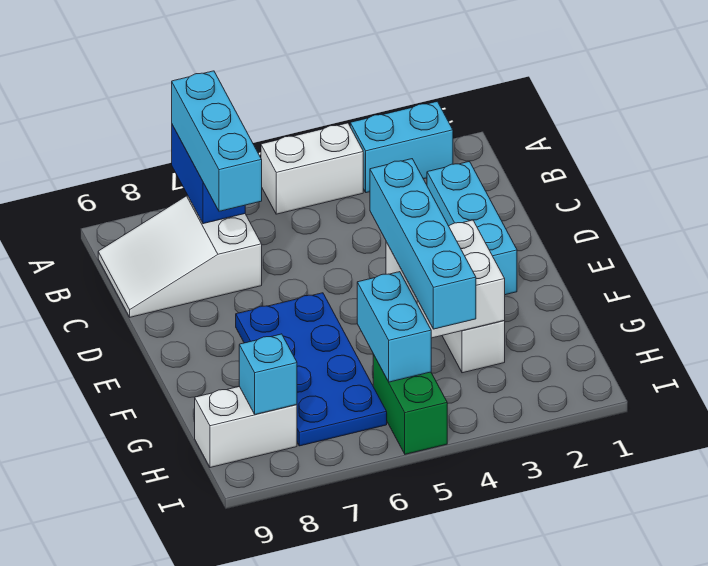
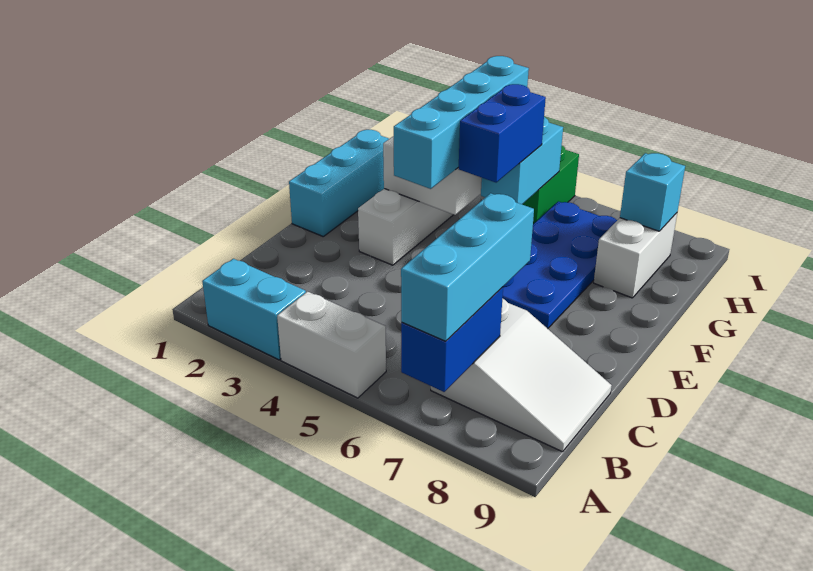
cyan brick C2:E2 level 1 -> cyan brick E1:G1 level 1
none -> blue brick F5:G5 level 3
white brick H8:H9 level 1 -> white brick G8:H8 level 1

